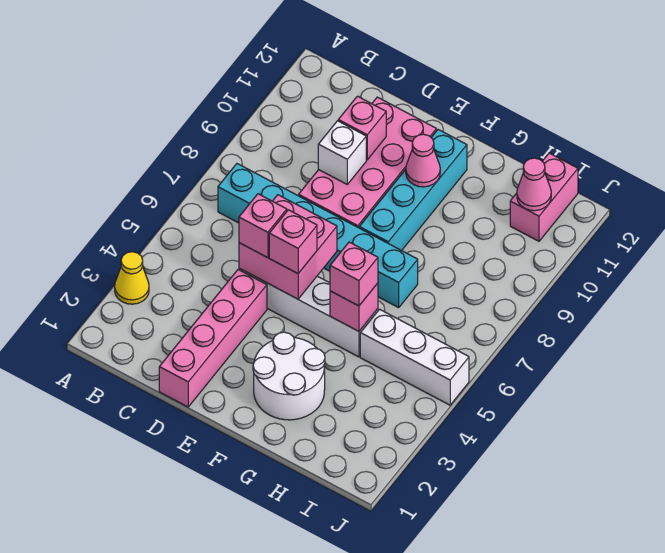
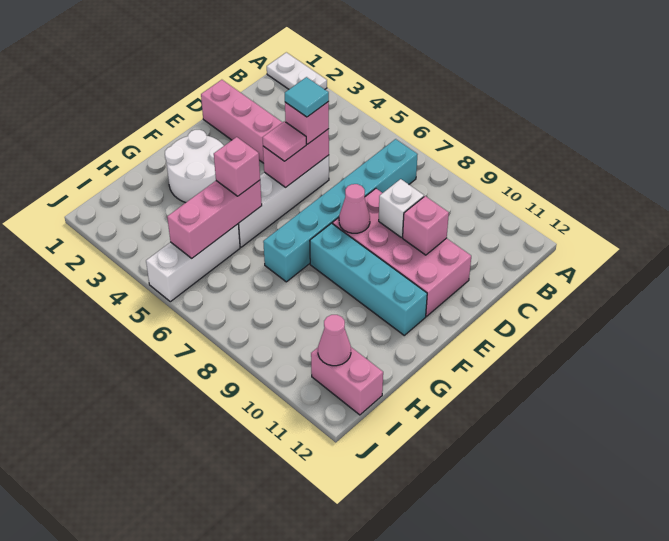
none -> white plate A1:A2 level 1
yellow cone A3 level 1 -> none
pink brick D5:E6 level 2 -> pink brick D5:E5 level 2
none -> cyan tile D5 level 4
pink brick E5 level 3 -> pink tile E5 level 3
pink cone F10 level 2 -> pink cone E8 level 2
pink brick G5 level 2 -> pink brick G5:I5 level 2

